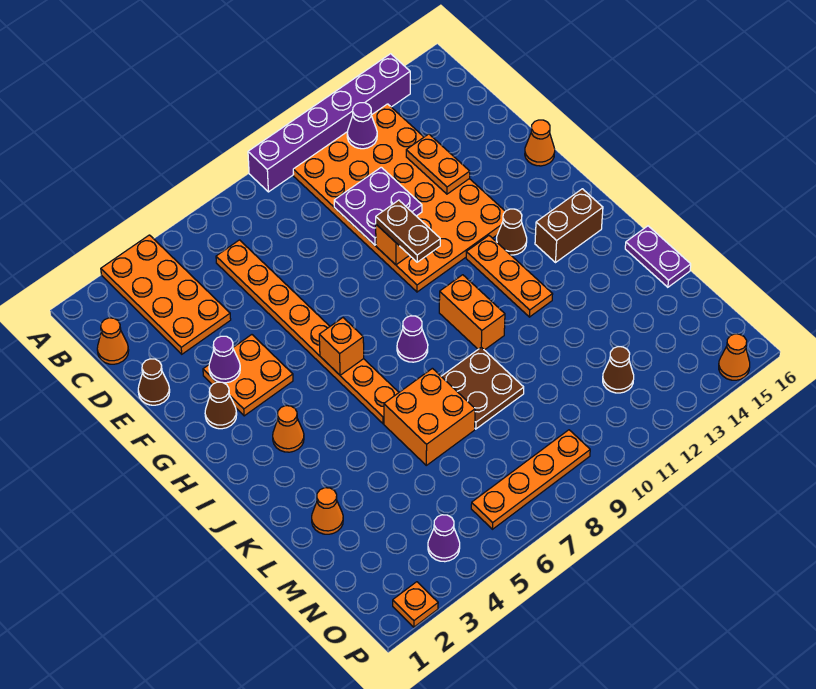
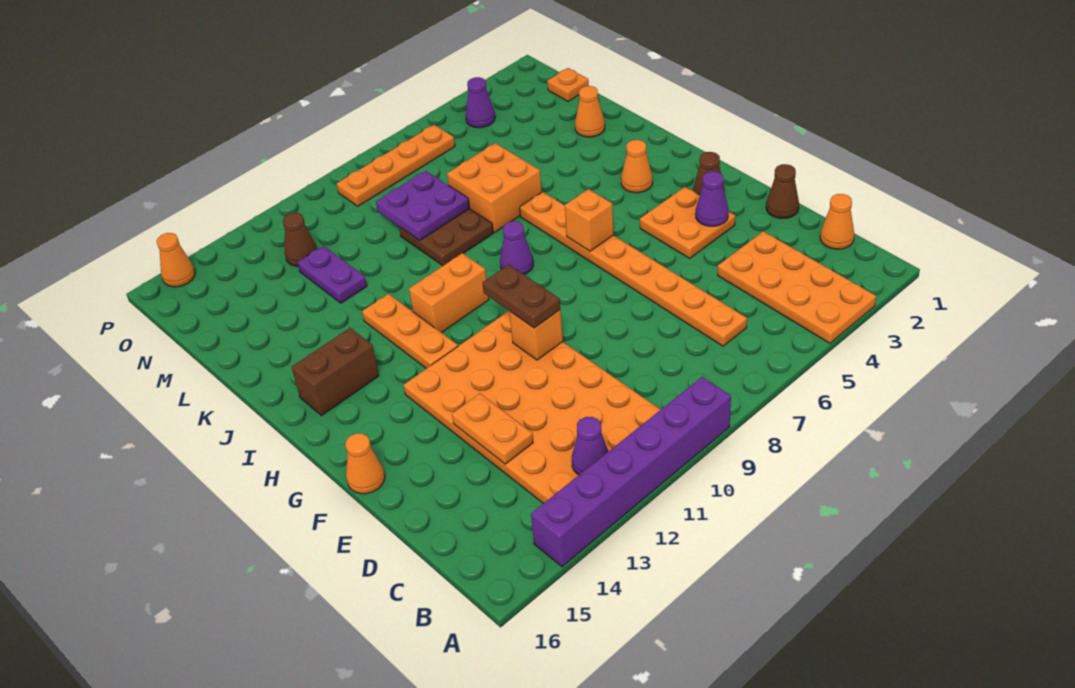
purple plate D10:E11 level 2 -> purple plate L8:M9 level 2
brown cone H13 level 1 -> none
orange brick I10:J10 level 1 -> orange brick I10:I11 level 1
purple plate K16:L16 level 1 -> purple plate L12:M12 level 1
orange plate P2 level 1 -> orange plate N1 level 1

